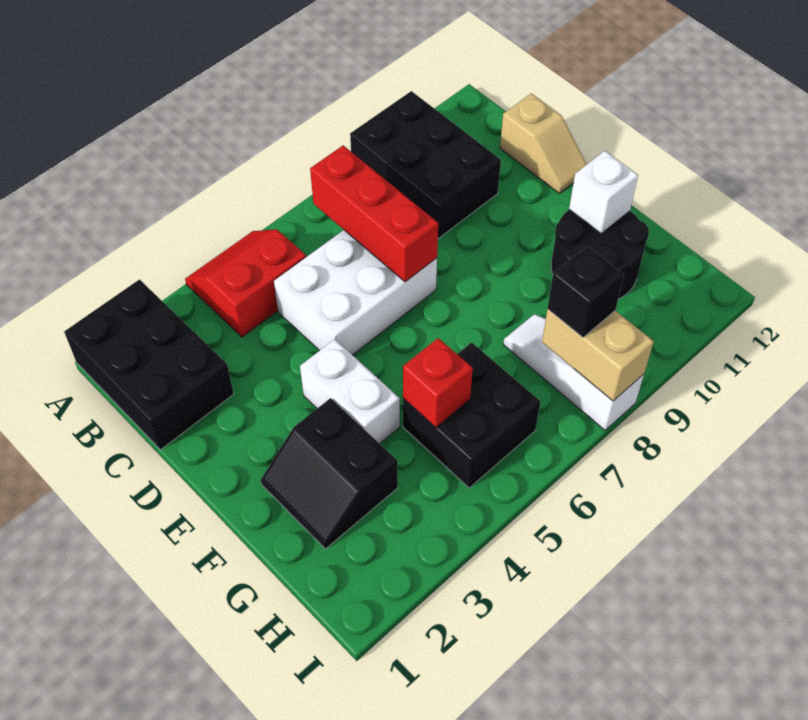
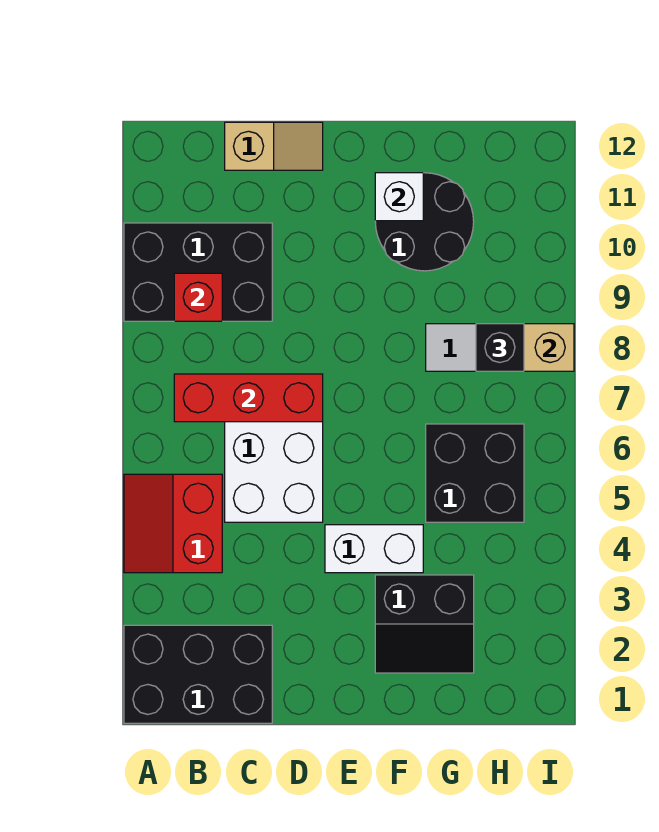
red brick G5 level 2 -> red brick B9 level 2

